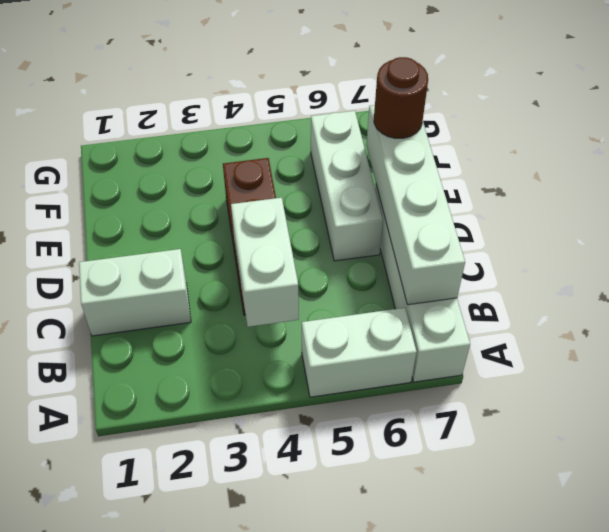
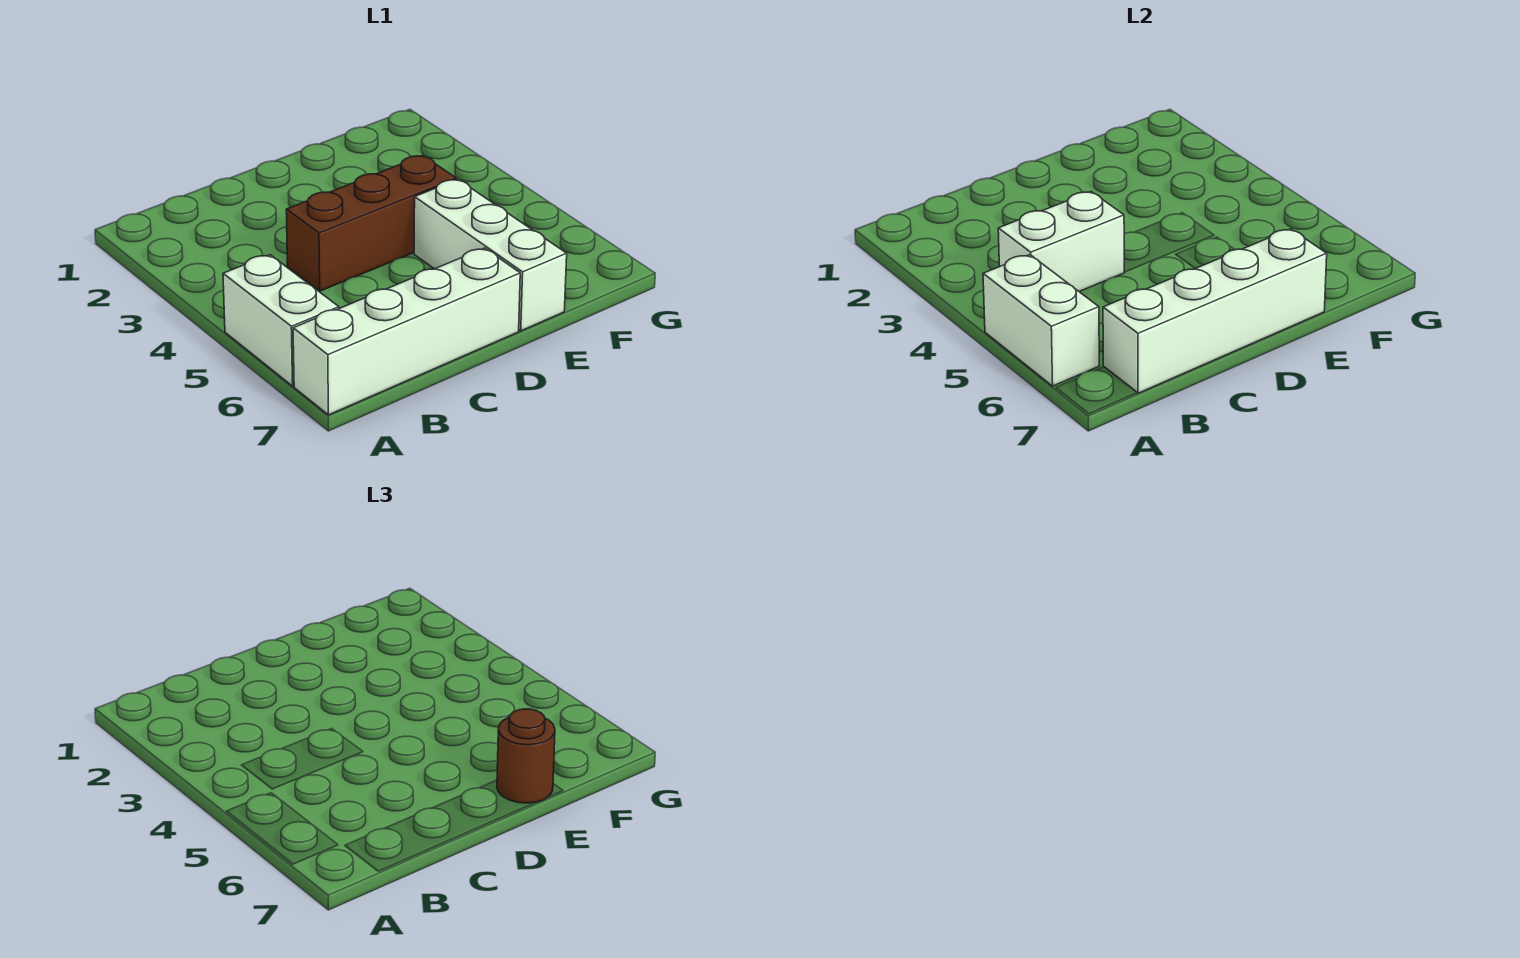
white brick C1:C2 level 1 -> white brick A5:A6 level 2
white brick D6:F6 level 1 -> white brick E5:E7 level 1

